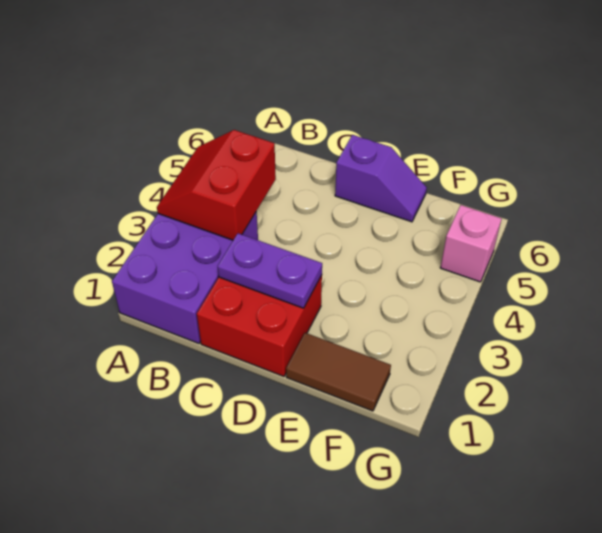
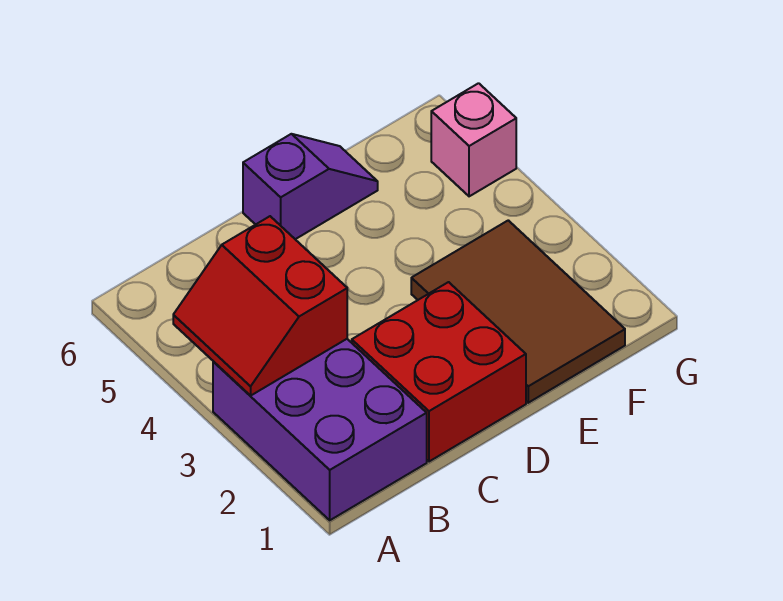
purple plate C2:D2 level 2 -> none
brown tile E1:F1 level 1 -> brown tile E1:F3 level 1

